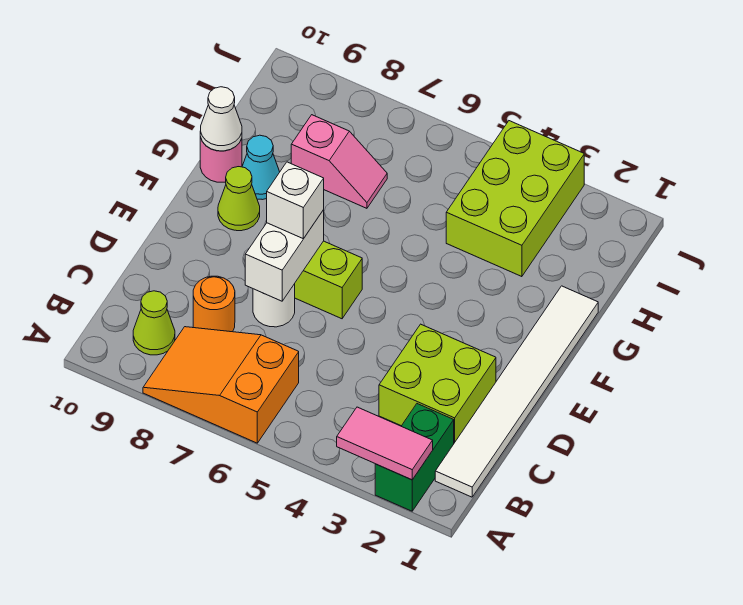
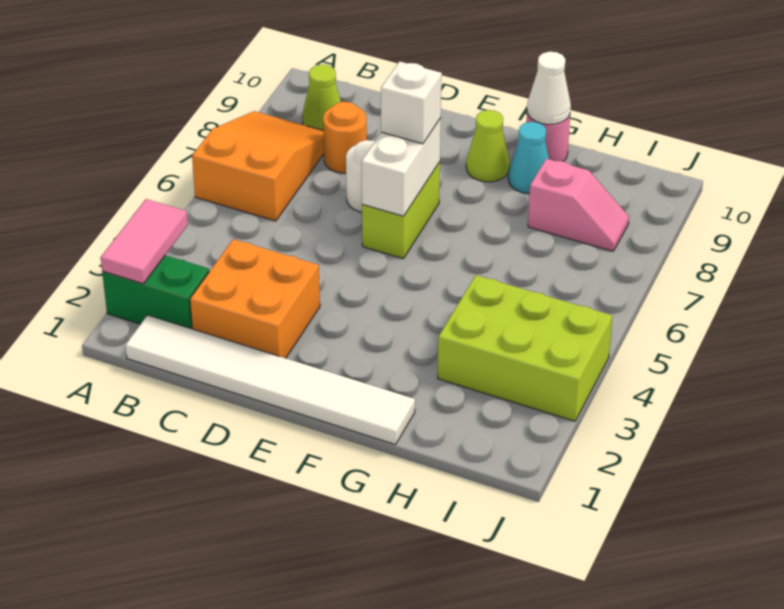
lime brick C2:D3 level 1 -> orange brick C2:D3 level 1
white brick D7:E7 level 2 -> white brick E6:E7 level 2
pink slope H7:H8 level 1 top 8 -> pink slope H8:I8 level 1 top H

